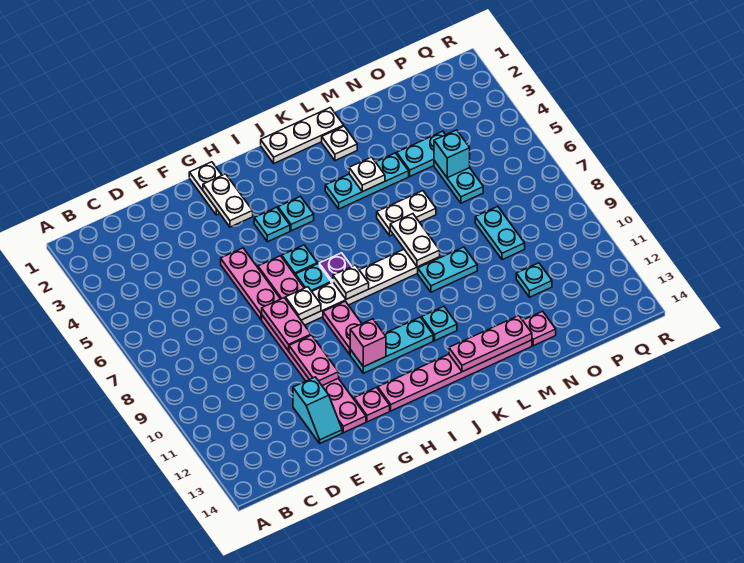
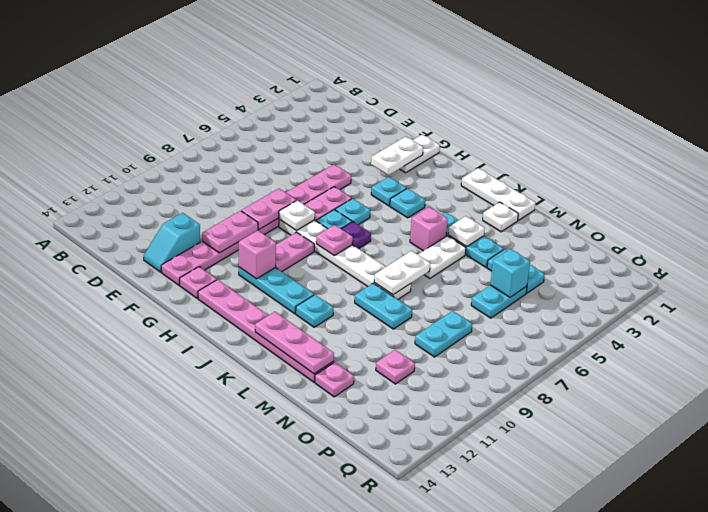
white plate I8 level 2 -> pink plate I8 level 2
none -> pink brick K5 level 1
white plate L6:M6 level 1 -> white plate L5:L6 level 1
cyan plate O11 level 1 -> pink plate O11 level 1

